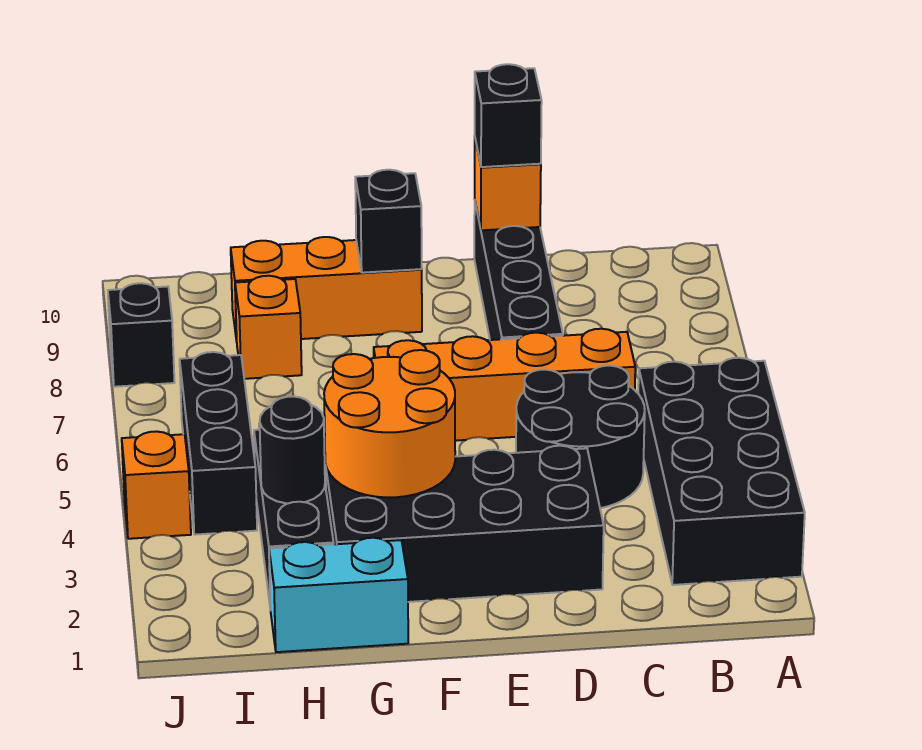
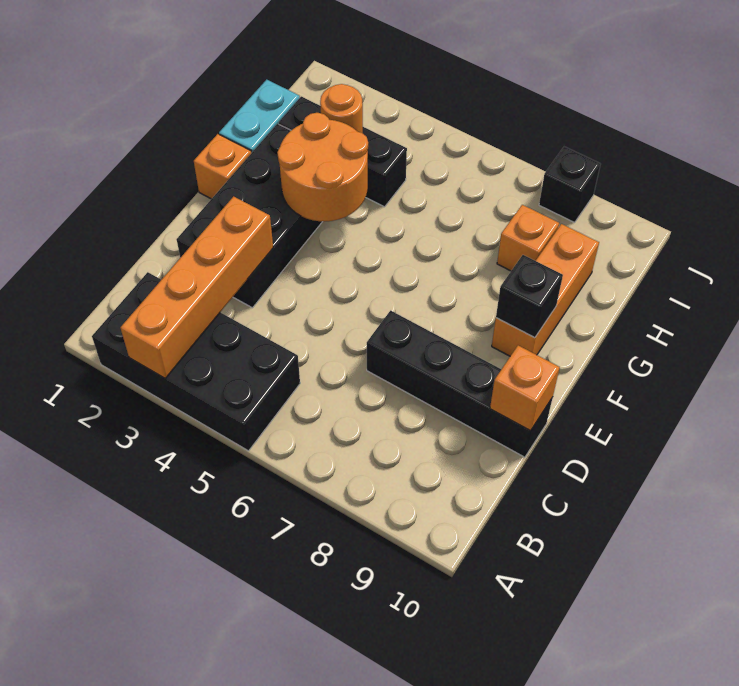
black round brick C4:D5 level 1 -> none
orange brick C6:F6 level 1 -> orange brick A3:D3 level 2
black brick D10 level 3 -> none
black round brick H3 level 2 -> orange round brick H3 level 2
black brick I4:I6 level 1 -> none
orange brick J4 level 1 -> orange brick F1 level 1

